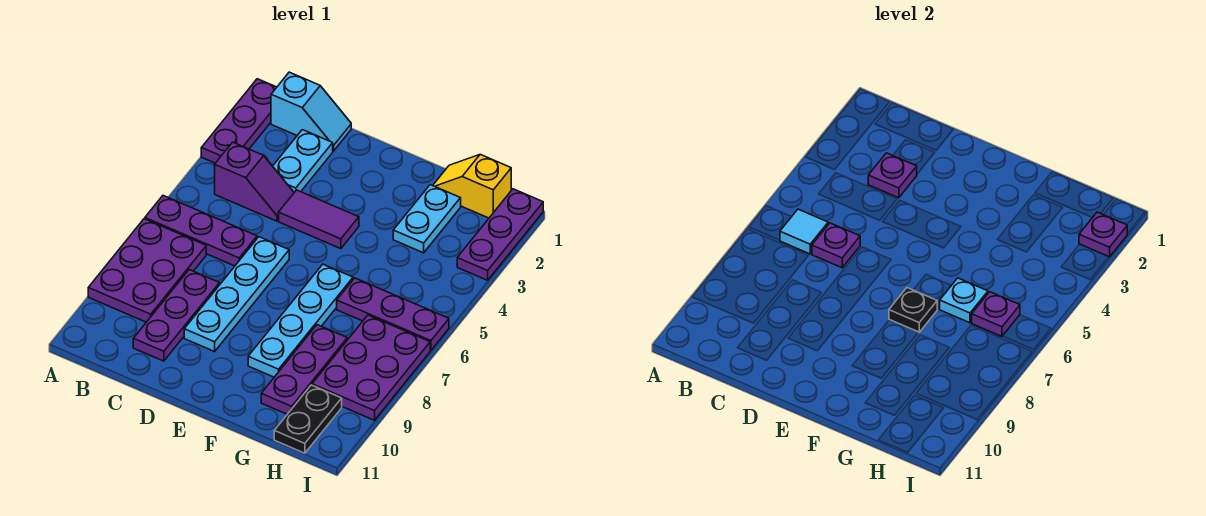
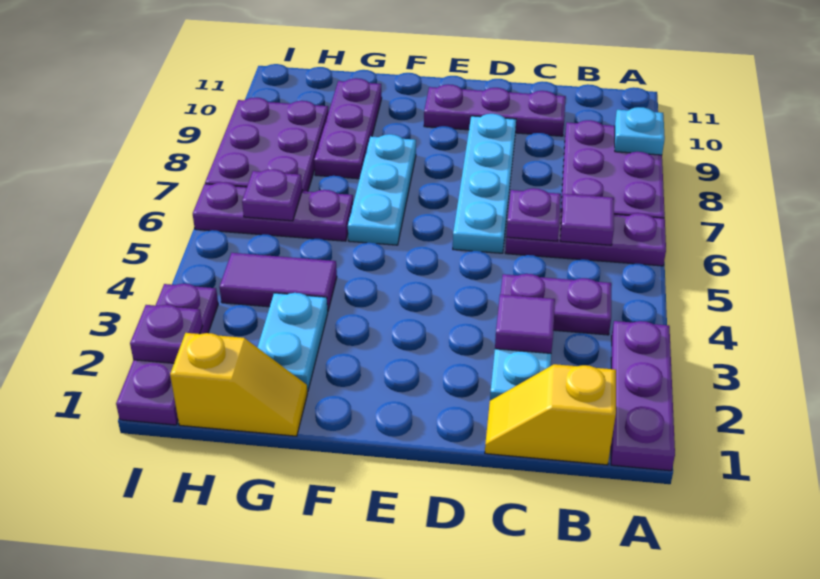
cyan slope B1:C1 level 1 top B -> yellow slope B1:C1 level 1 top B
purple slope B4:C4 level 1 top B -> purple plate B4:C4 level 1
cyan tile B6 level 2 -> purple tile B6 level 2
purple plate C3 level 2 -> purple tile C3 level 2
purple plate C8:C10 level 1 -> purple plate C10:E10 level 1
purple tile D4:E4 level 1 -> purple tile G4:H4 level 1
cyan plate F6:F9 level 1 -> cyan plate F6:F8 level 1
black plate F7 level 2 -> none
cyan plate G6 level 2 -> cyan plate A9 level 2
black plate H10:H11 level 1 -> none

